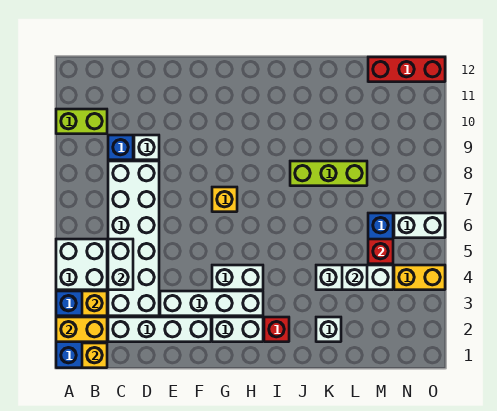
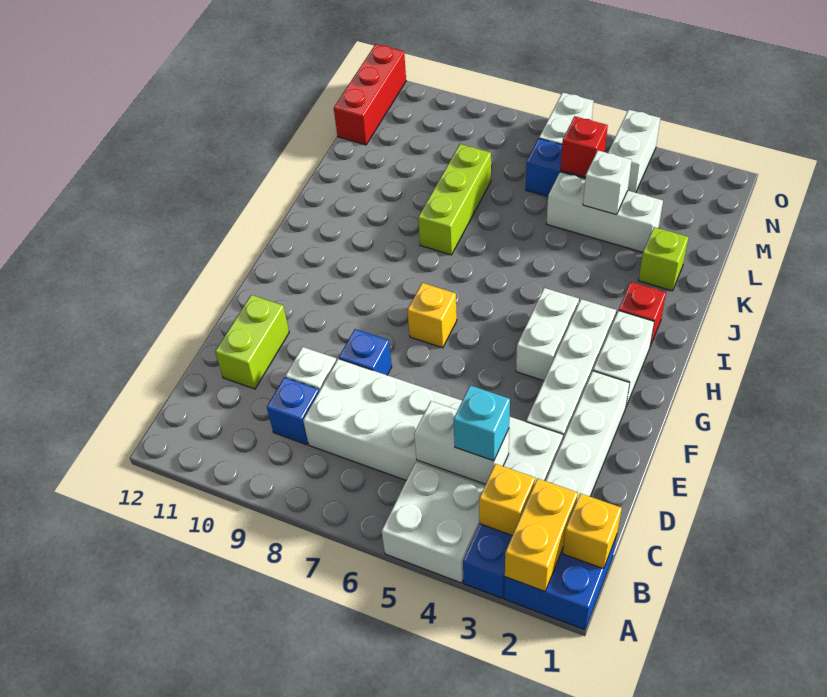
lime brick A10:B10 level 1 -> lime brick D11:E11 level 1
none -> cyan brick C4 level 3
none -> blue brick E8 level 1
white brick K2 level 1 -> lime brick K2 level 1
white brick K4:M4 level 1 -> white brick L3:L5 level 1
yellow brick N4:O4 level 1 -> white brick N4:O4 level 1

